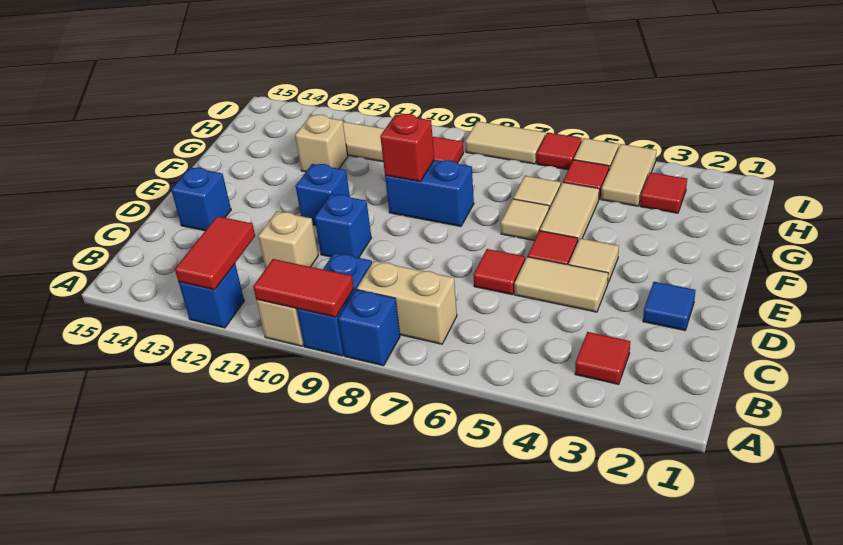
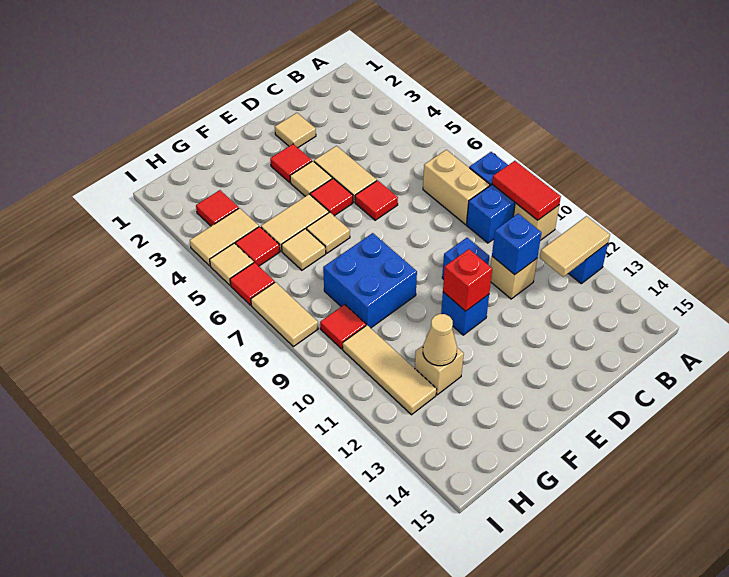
red tile A12:B12 level 2 -> tan tile A12:B12 level 2
red tile B3 level 1 -> red tile E3 level 1
blue tile D2 level 1 -> tan tile D2 level 1
blue brick D14 level 1 -> blue brick C11 level 2
blue brick F8:F9 level 1 -> blue brick F8:G9 level 1
red brick F9 level 2 -> red brick E11 level 2
none -> tan cone G12 level 2

